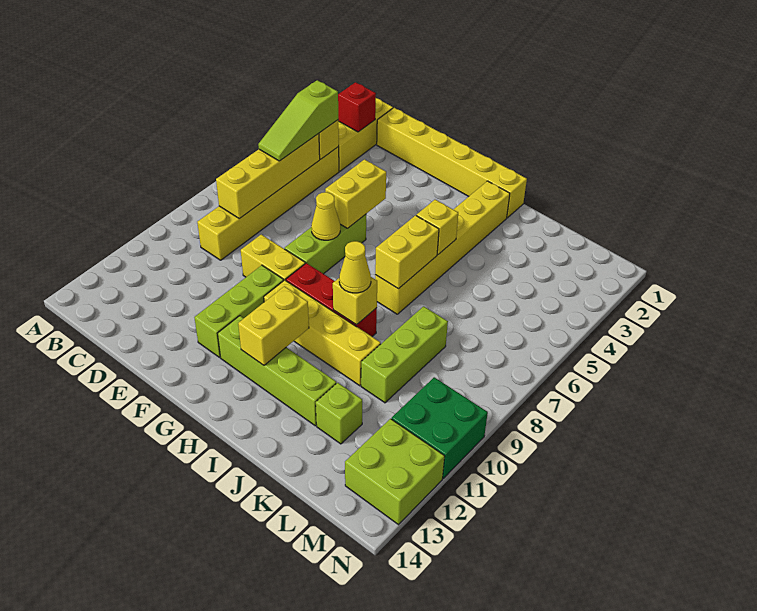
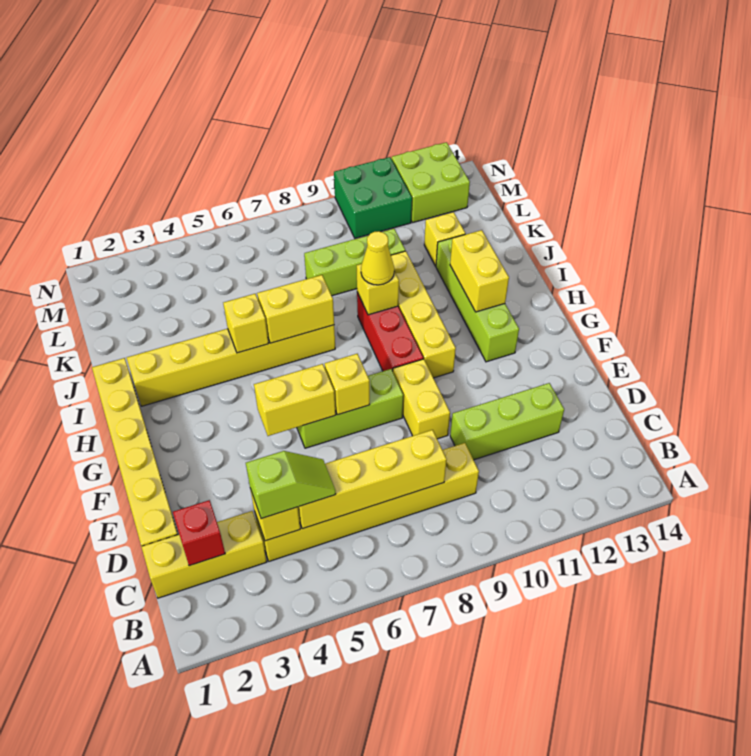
lime slope C4:C6 level 3 top 4 -> lime slope C4:C5 level 3 top 4
yellow cone F7 level 2 -> yellow brick F7 level 2
lime brick F10:F12 level 1 -> lime brick D10:D12 level 1
yellow brick H11:H12 level 2 -> yellow brick H12:I12 level 2
lime brick K12 level 1 -> yellow brick K12 level 1

